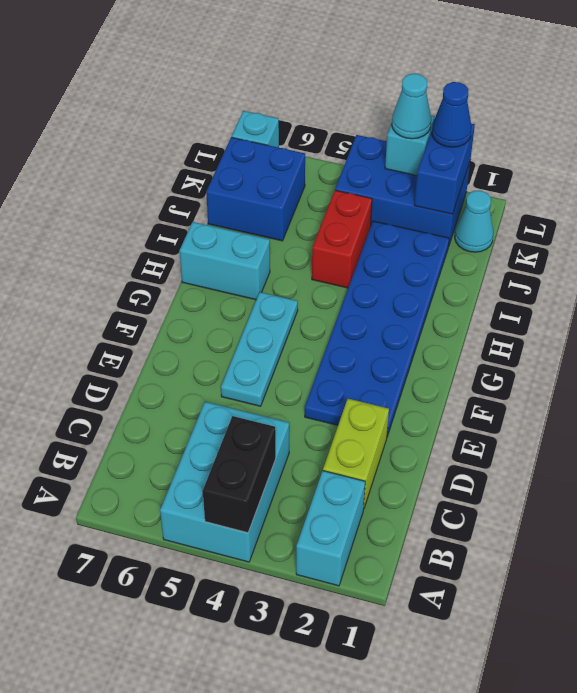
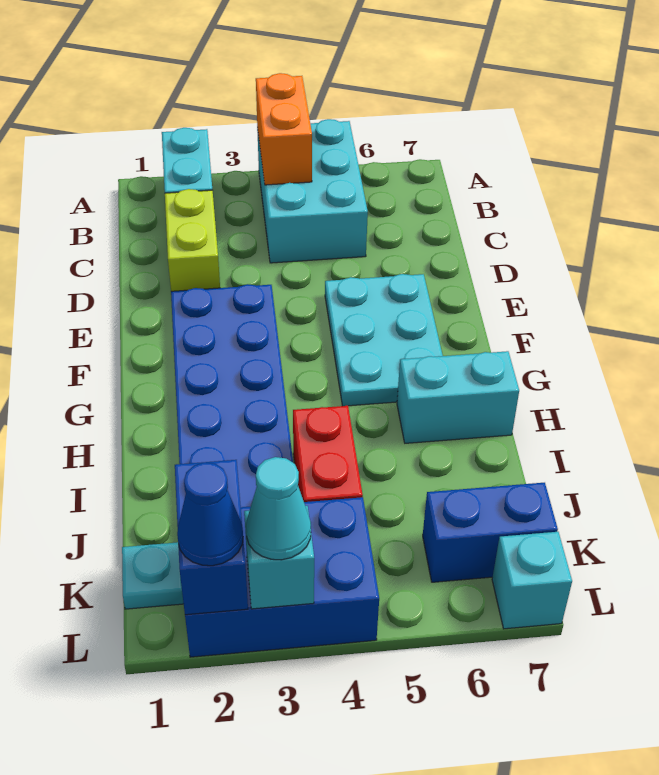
black brick A4:B4 level 2 -> orange brick A4:B4 level 2
cyan plate E5:G5 level 1 -> cyan plate E5:G6 level 1
blue brick J6:K7 level 1 -> blue brick K6:K7 level 1
cyan cone K1 level 1 -> cyan plate K1 level 1

